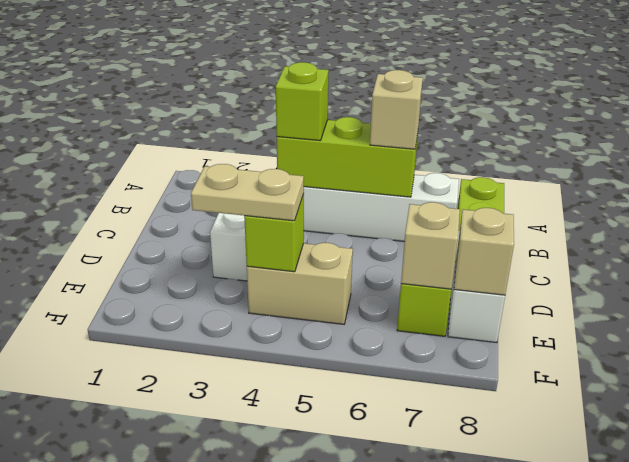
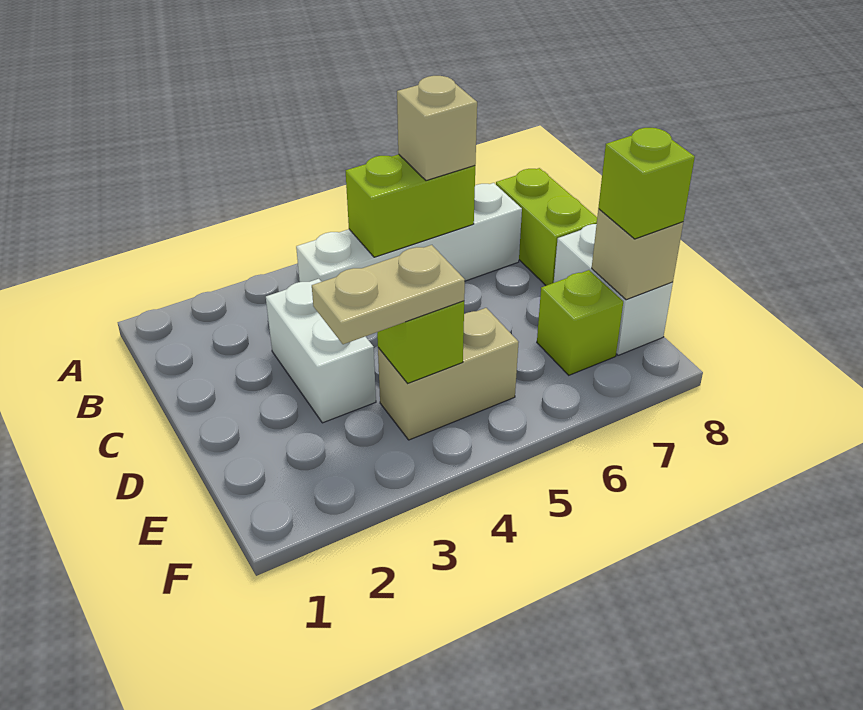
lime brick B4:B6 level 2 -> lime brick B5:B6 level 2
lime brick B4 level 3 -> lime brick E8 level 3
tan brick E7 level 2 -> none

